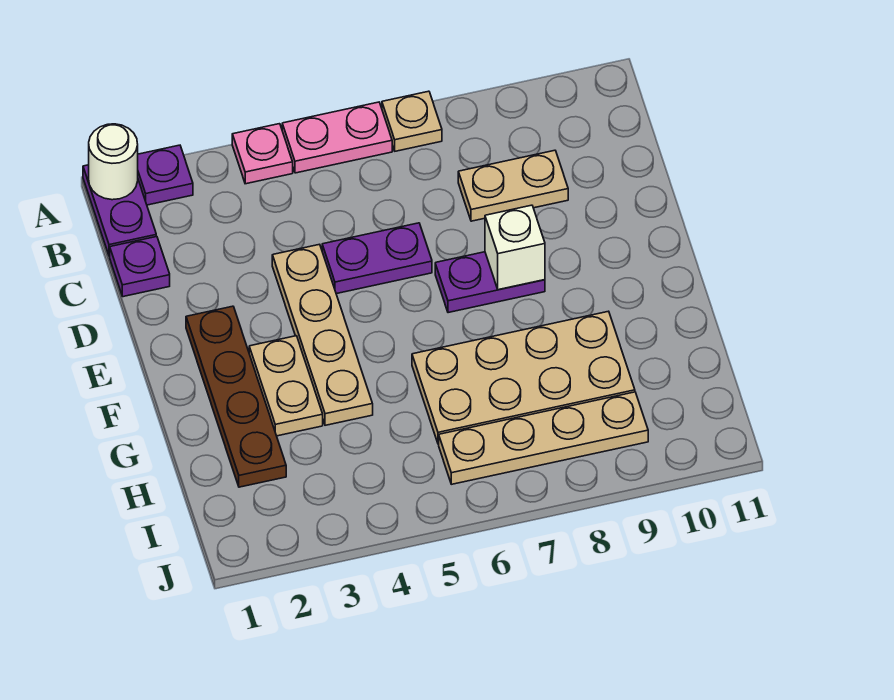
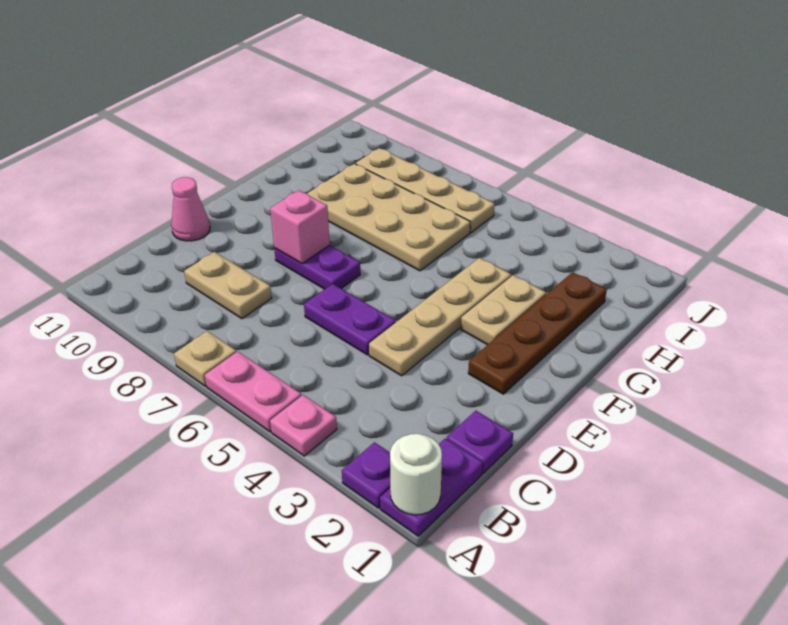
none -> pink cone D11 level 1
white brick E8 level 2 -> pink brick E8 level 2

